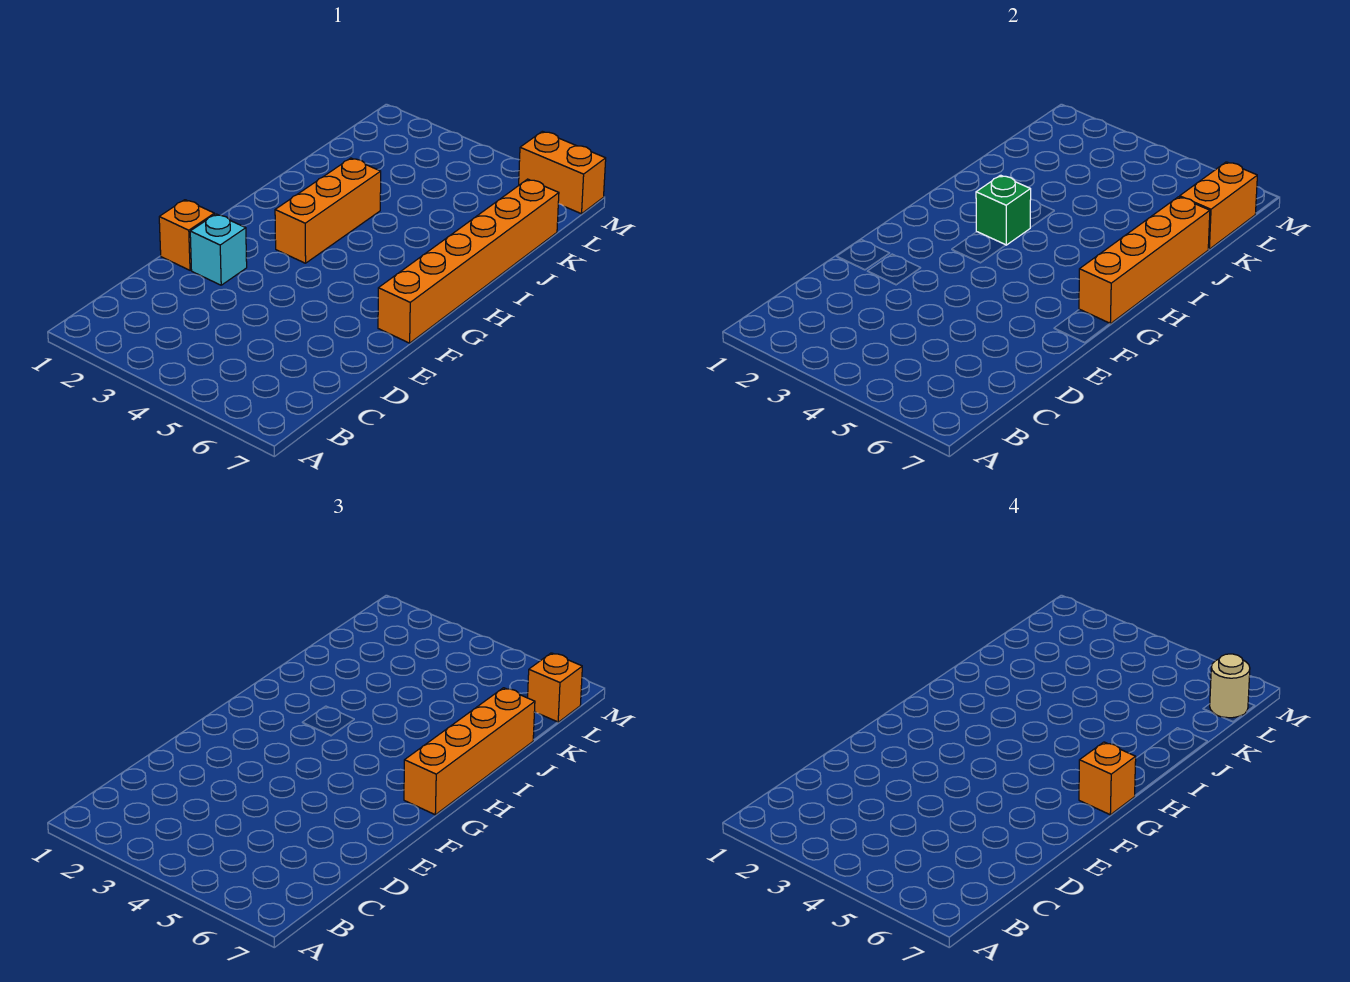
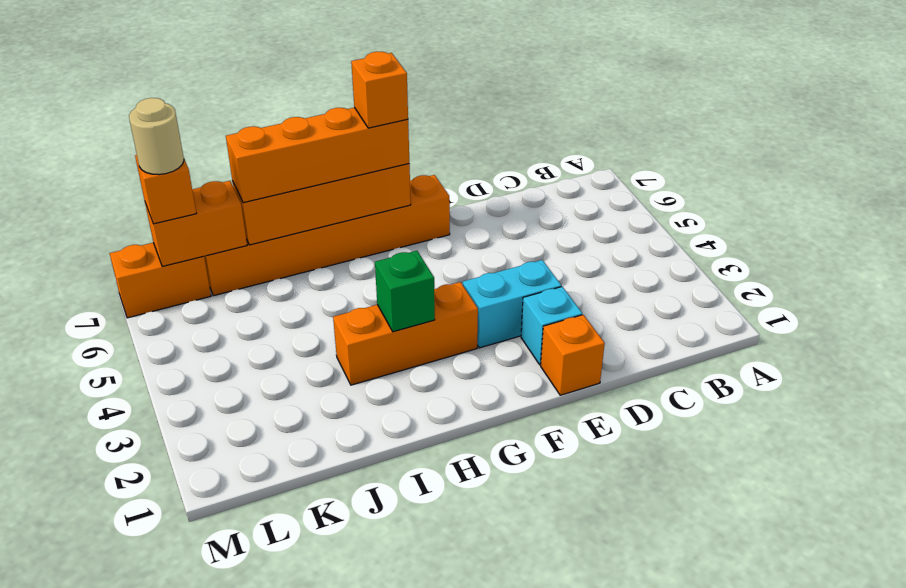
none -> cyan brick E3:F3 level 1
orange brick M6:M7 level 1 -> orange brick L7:M7 level 1

